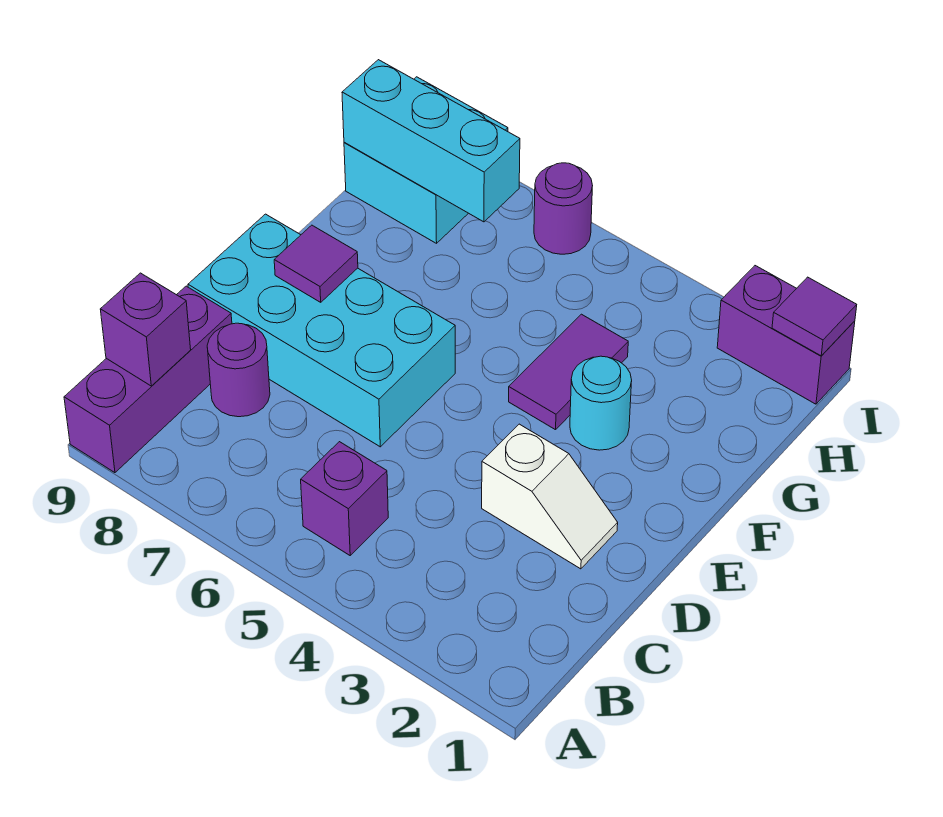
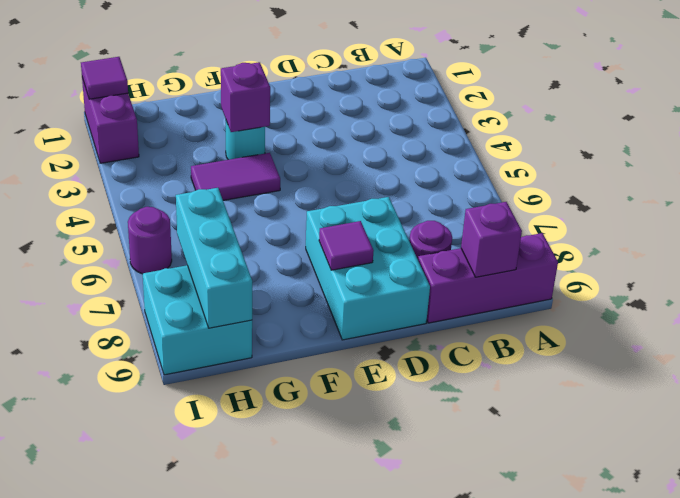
purple brick B5 level 1 -> purple brick F3 level 2
white slope D2:D3 level 1 top 3 -> none
cyan brick D6:E9 level 1 -> cyan brick D7:E9 level 1

